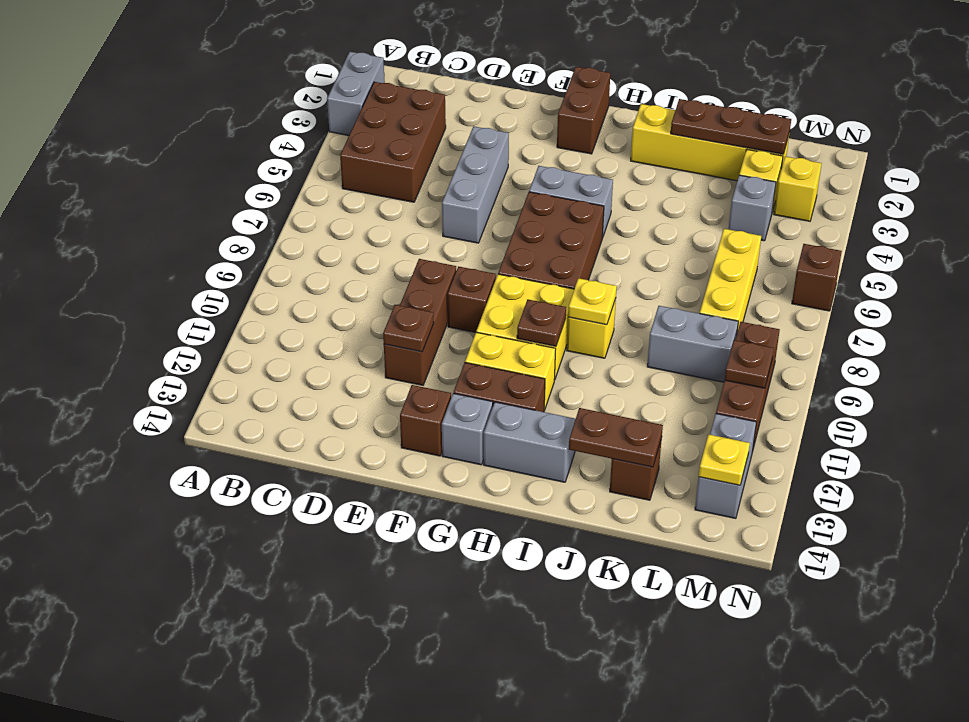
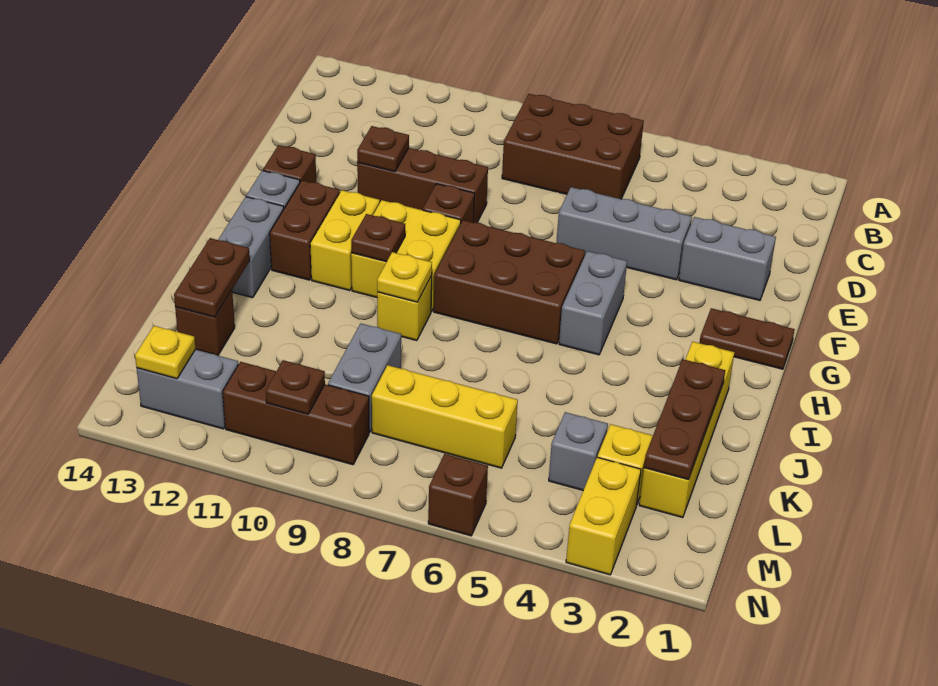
grey brick A2:A3 level 1 -> grey brick E2:E3 level 1
brown brick B3:C5 level 1 -> brown brick B6:C8 level 1
brown brick G1:G2 level 1 -> brown plate G1:G2 level 1
yellow brick M3 level 1 -> yellow brick M3:N3 level 1

